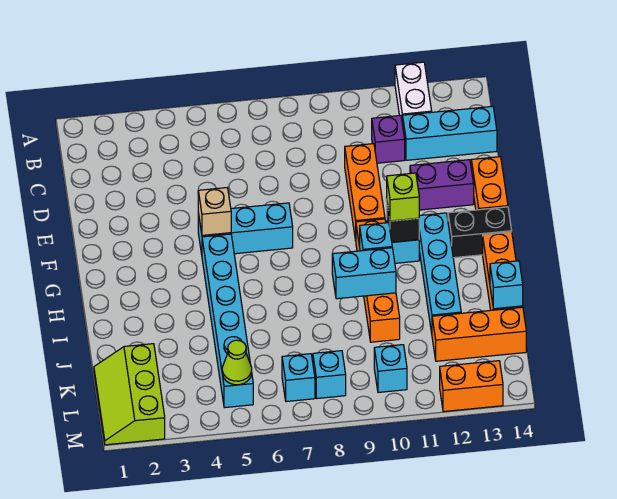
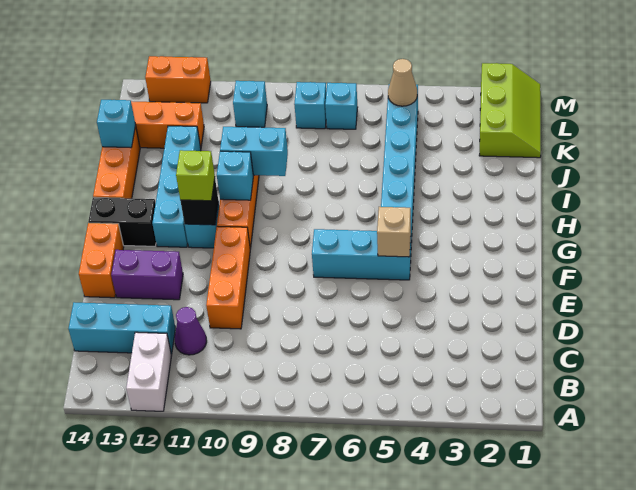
purple brick C11 level 1 -> purple cone C11 level 1
lime cone L5 level 2 -> tan cone L5 level 2

